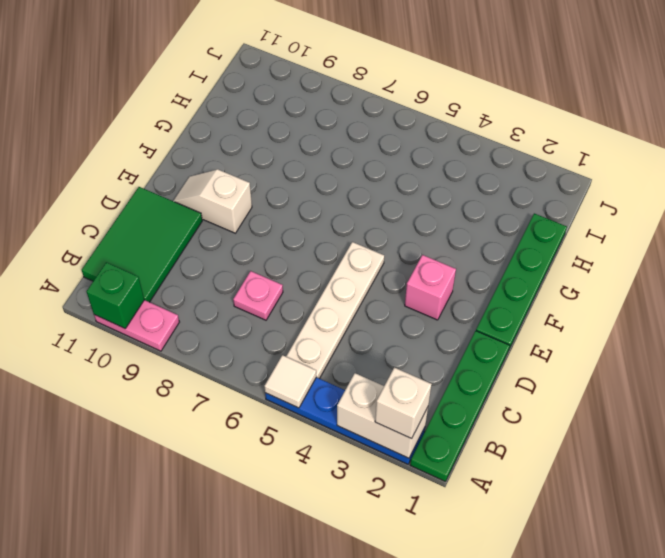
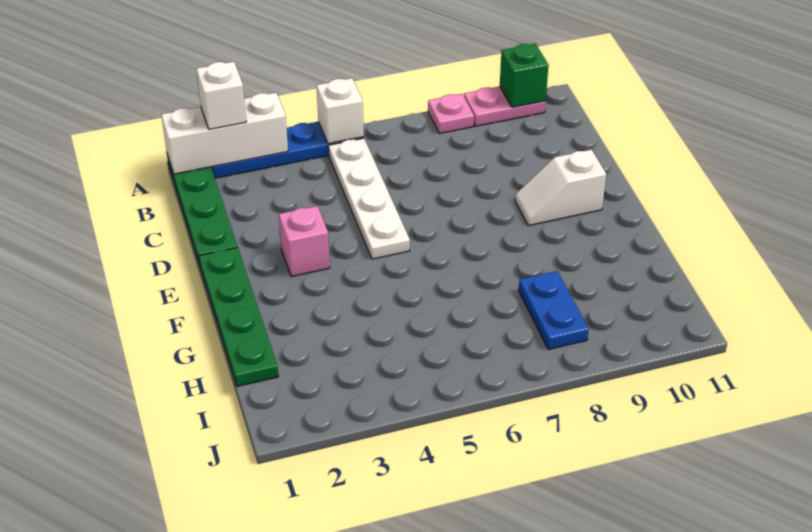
white brick A2:A3 level 2 -> white brick A1:A3 level 2
white tile A5 level 2 -> white brick A5 level 2
green tile B10:D11 level 1 -> none
pink plate C7 level 1 -> pink plate A8 level 1
white slope E9:E10 level 1 top 9 -> white slope E9:E10 level 1 top 10
none -> blue plate H8:I8 level 1

